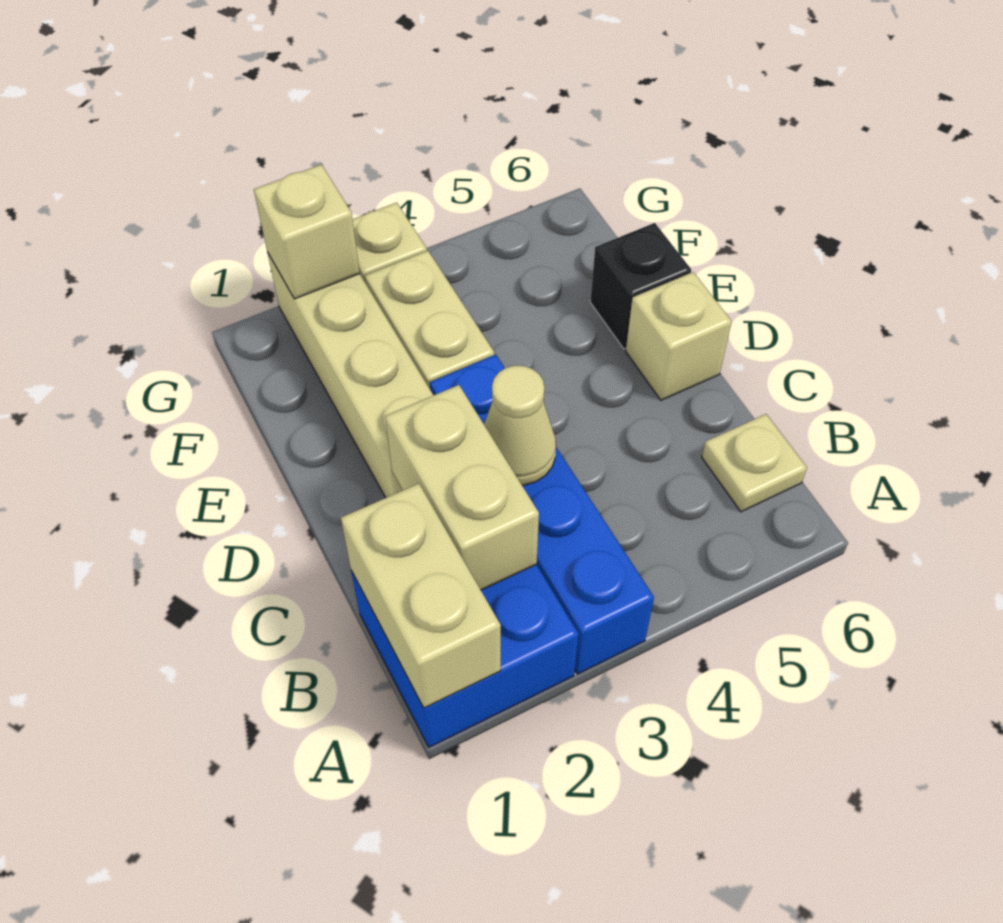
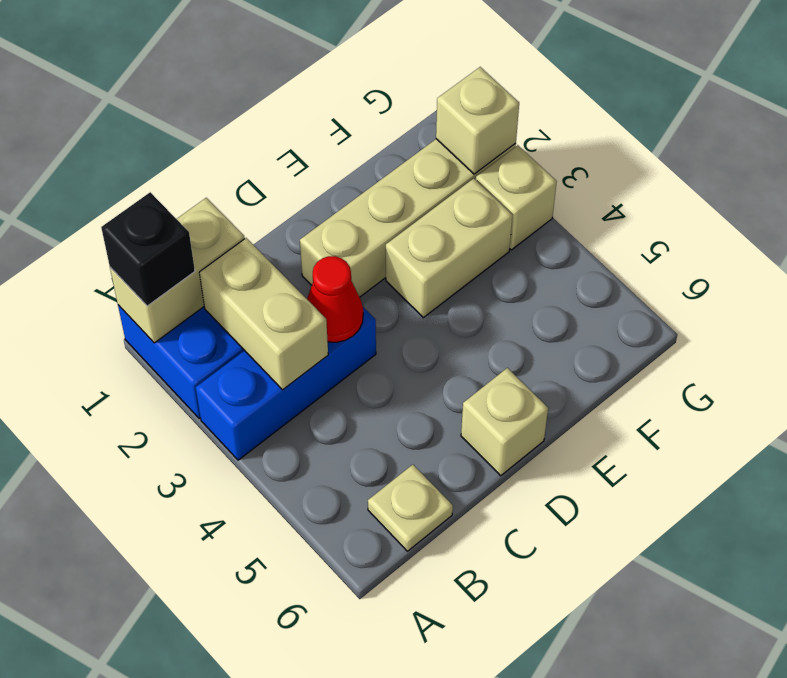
blue brick A3:D3 level 1 -> blue brick A3:C3 level 1
tan brick B2:C2 level 2 -> tan brick B2:B3 level 2
tan cone C3 level 2 -> red cone C3 level 2
black brick E6 level 1 -> black brick A1 level 3

